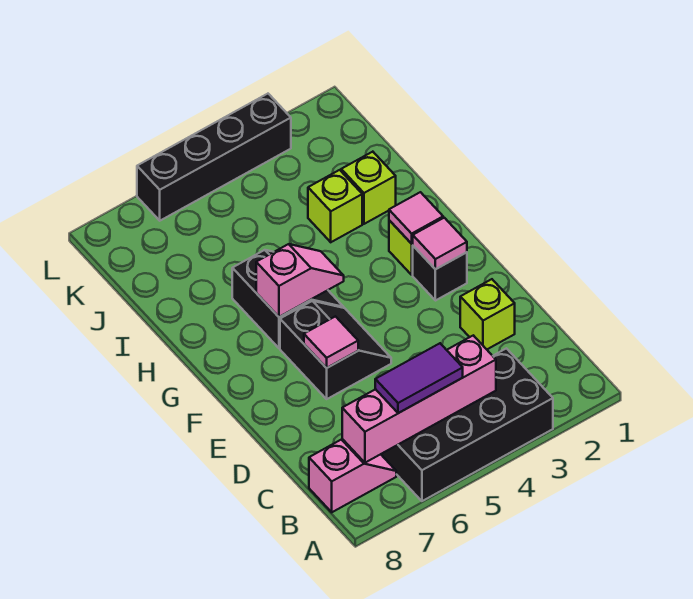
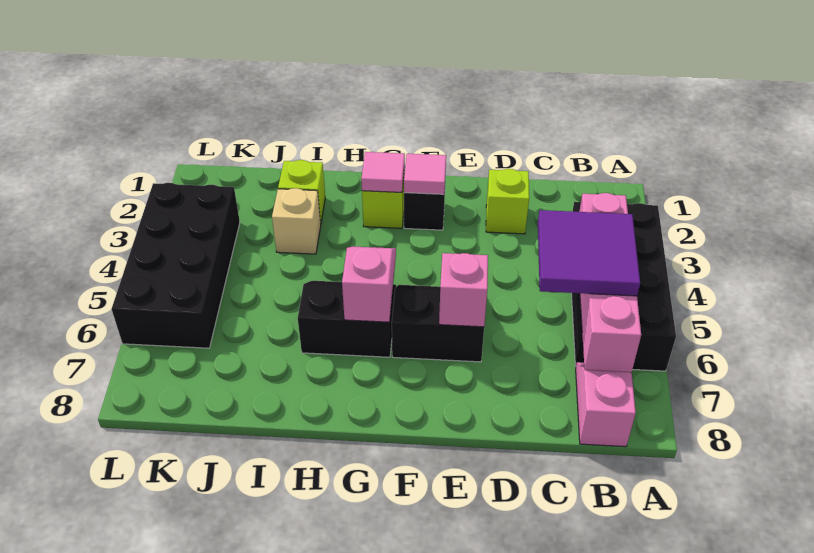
purple tile B5:B6 level 3 -> purple tile B5:C6 level 3
pink tile E6 level 2 -> pink brick E6 level 2
lime brick I3 level 1 -> tan brick I3 level 1
black brick L3:L6 level 1 -> black brick K3:L6 level 1

